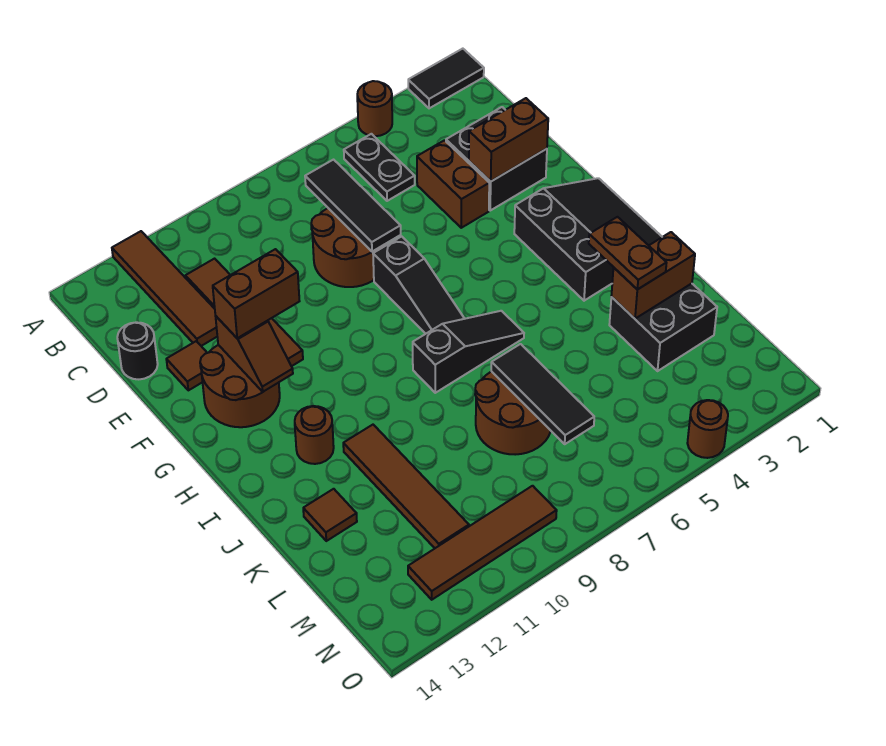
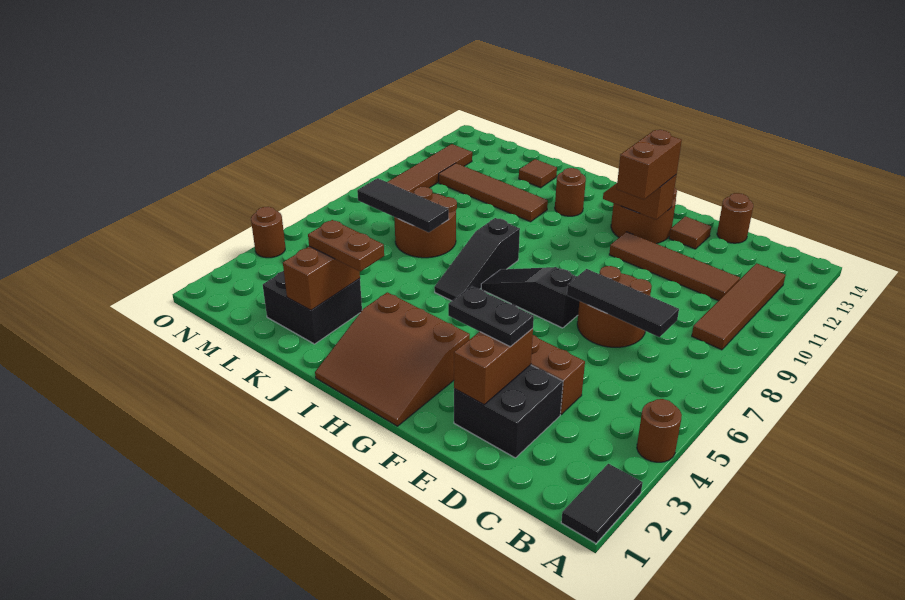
brown tile A12:D12 level 1 -> brown tile B9:B12 level 1
black plate B5:C5 level 1 -> black plate E3:F3 level 3
black round brick D14 level 1 -> brown round brick D14 level 1
black slope G1:I3 level 1 top 3 -> brown slope G1:I3 level 1 top 3

